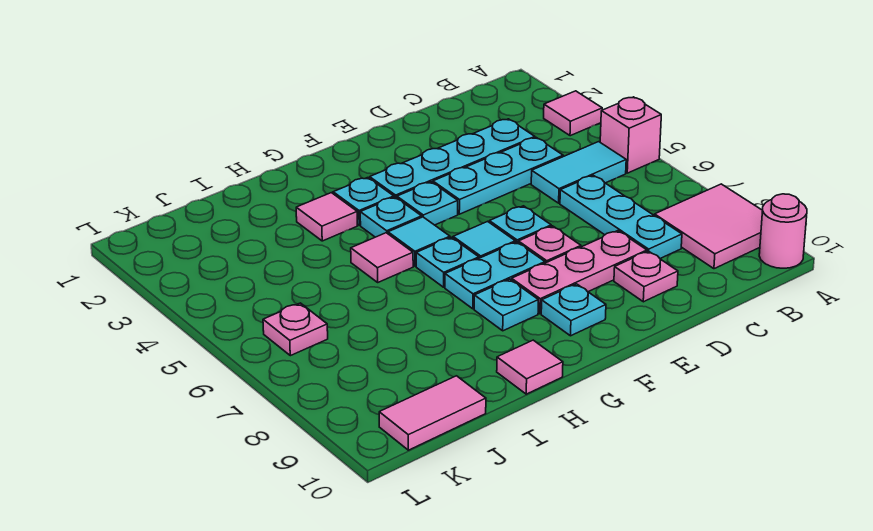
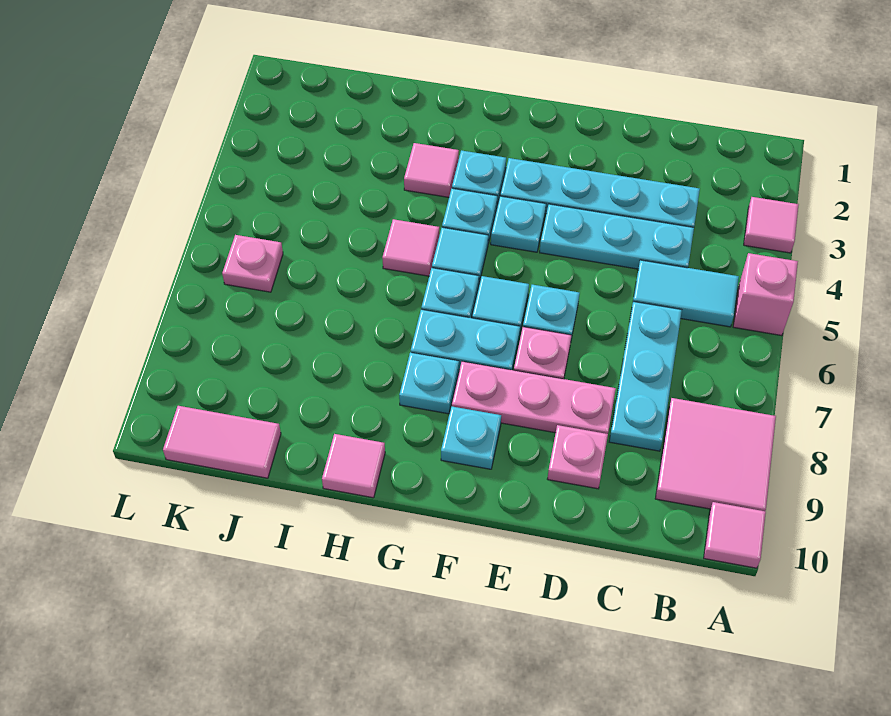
pink round brick A10 level 1 -> pink tile A10 level 1

